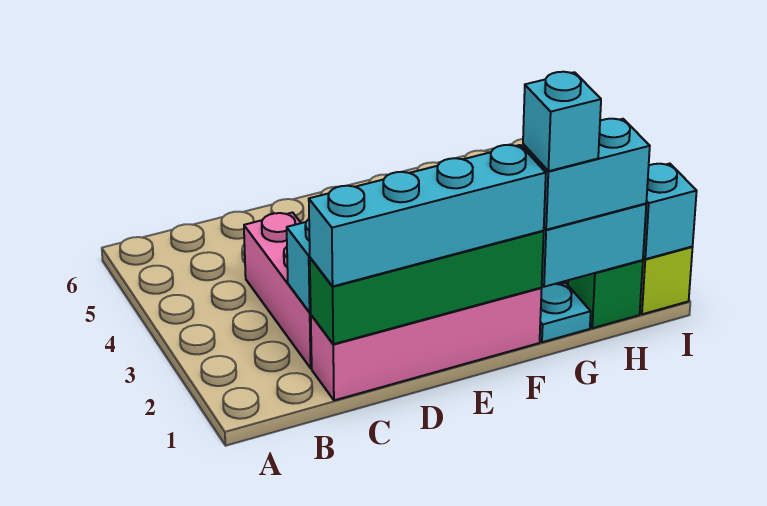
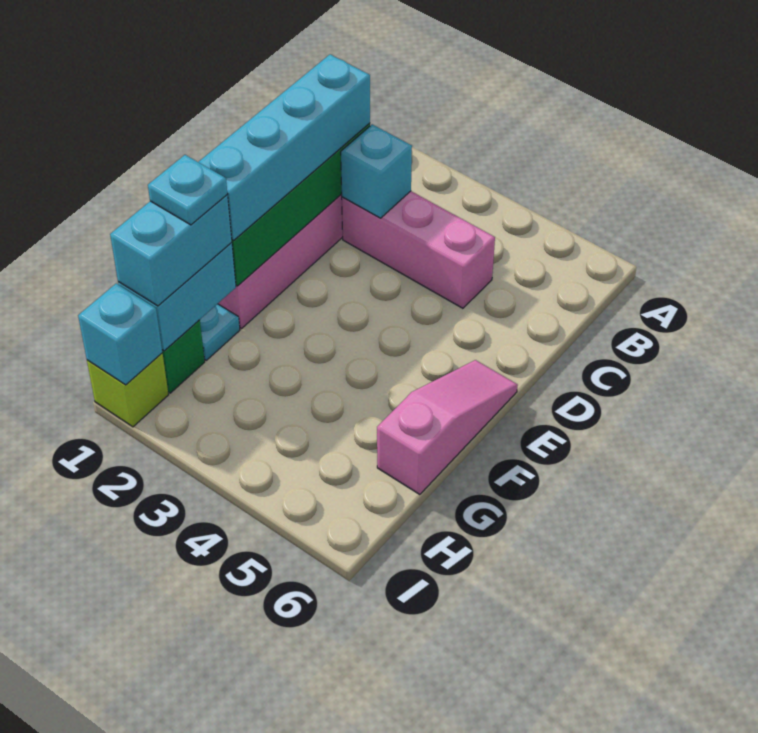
none -> pink slope E6:G6 level 1 top G
cyan brick G1 level 4 -> cyan plate G1 level 4

